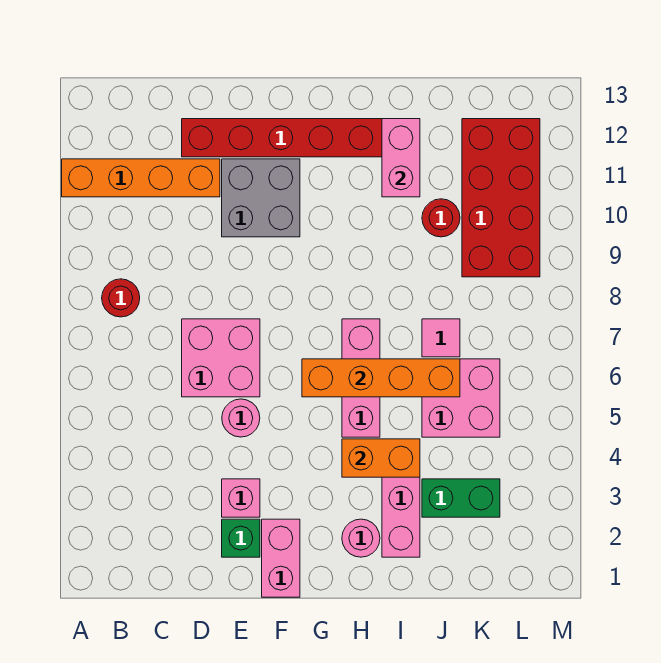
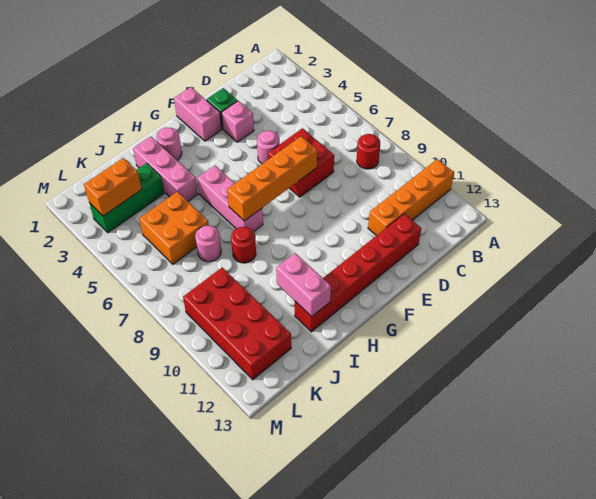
pink brick D6:E7 level 1 -> red brick D6:E7 level 1
grey brick E10:F11 level 1 -> none
orange brick G6:J6 level 2 -> orange brick E7:H7 level 2
orange brick H4:I4 level 2 -> orange brick K3:L3 level 2
green brick J3:K3 level 1 -> green brick J3:L3 level 1
pink brick J5:K6 level 1 -> orange brick J5:K6 level 1
pink tile J7 level 1 -> pink round brick J7 level 1
red round brick J10 level 1 -> red round brick I8 level 1

